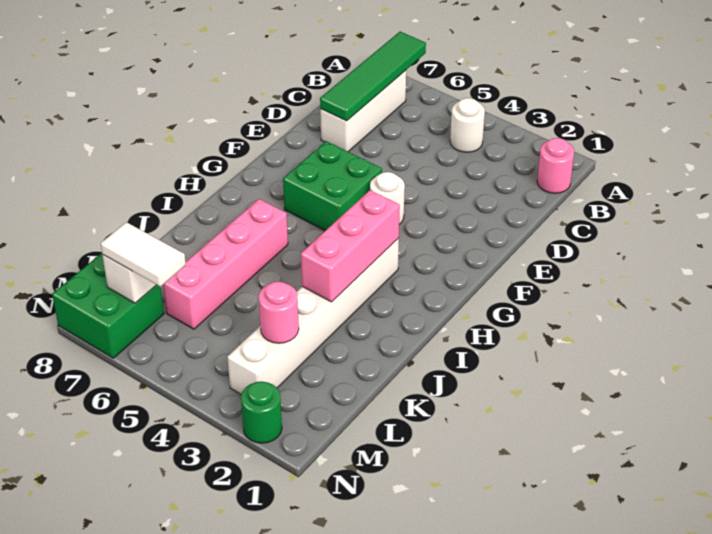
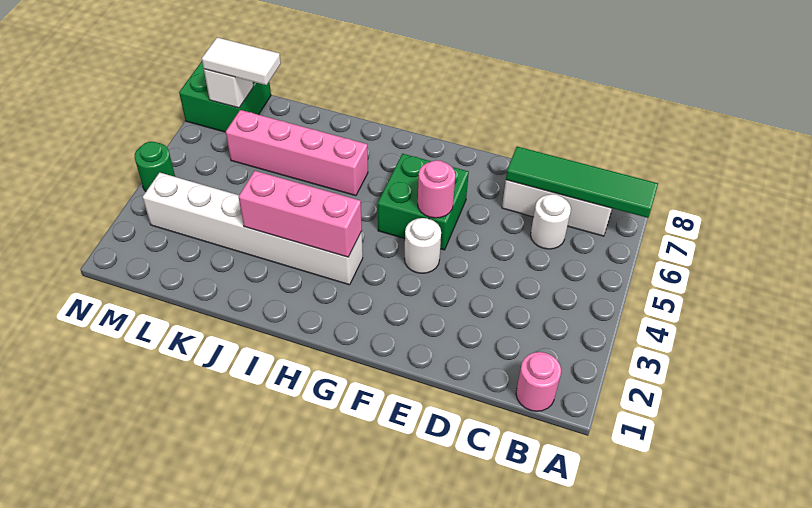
white round brick B4 level 1 -> white round brick C6 level 1
pink round brick L3 level 2 -> pink round brick F5 level 2
white tile M6:M7 level 3 -> white tile L7:M7 level 3
green round brick N2 level 1 -> green round brick N4 level 1

